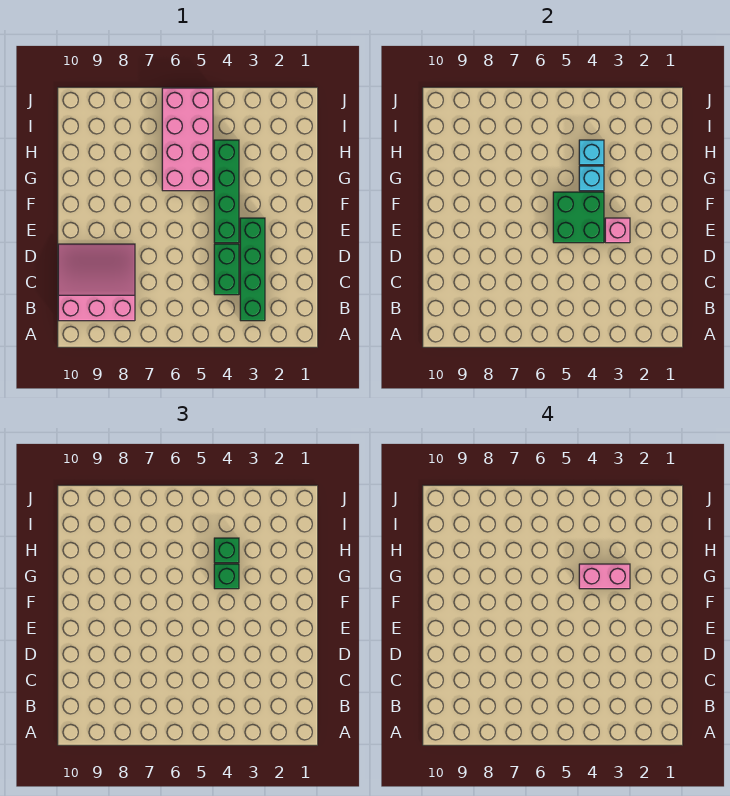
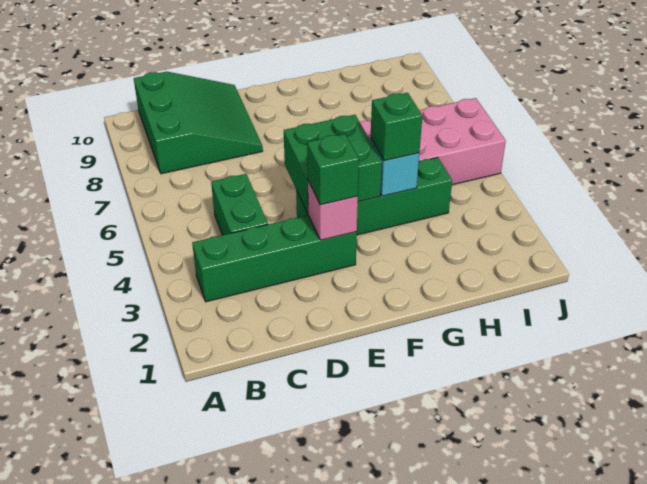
pink slope B8:D10 level 1 top B -> green slope B8:D10 level 1 top B
green brick C4:D4 level 1 -> green brick C4:C5 level 1
pink brick G3:G4 level 4 -> none
cyan brick H4 level 2 -> none
green brick H4 level 3 -> green brick E3 level 3

